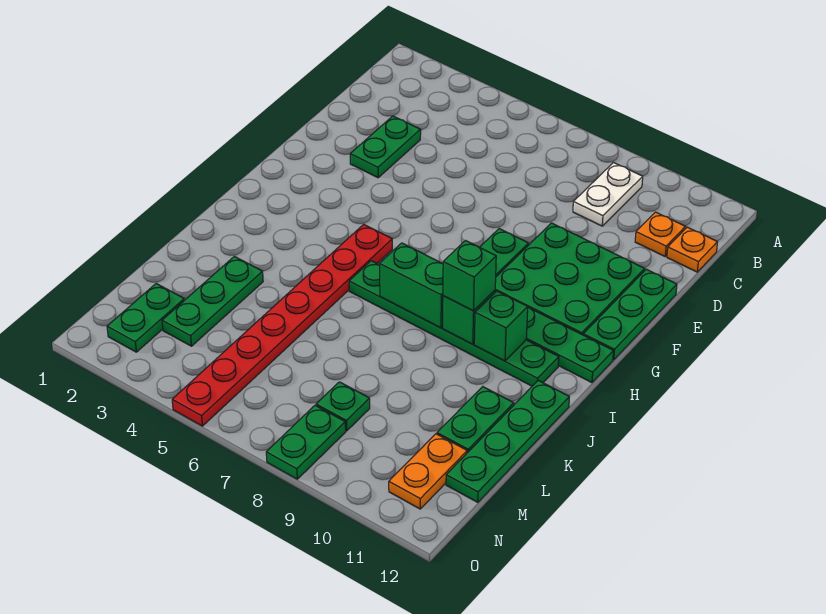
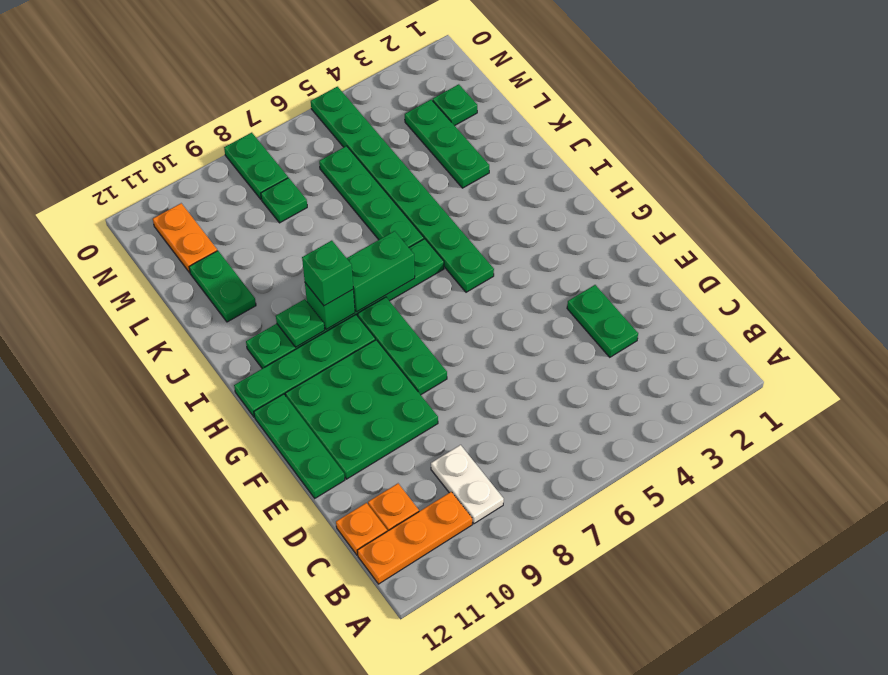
none -> orange plate B10:B12 level 1
red plate H5:O5 level 1 -> green plate H5:O5 level 1
green brick I10 level 2 -> green plate I10 level 2
green plate J12:M12 level 1 -> green plate J6:M6 level 1
green plate M2:N2 level 1 -> green plate M2 level 1

